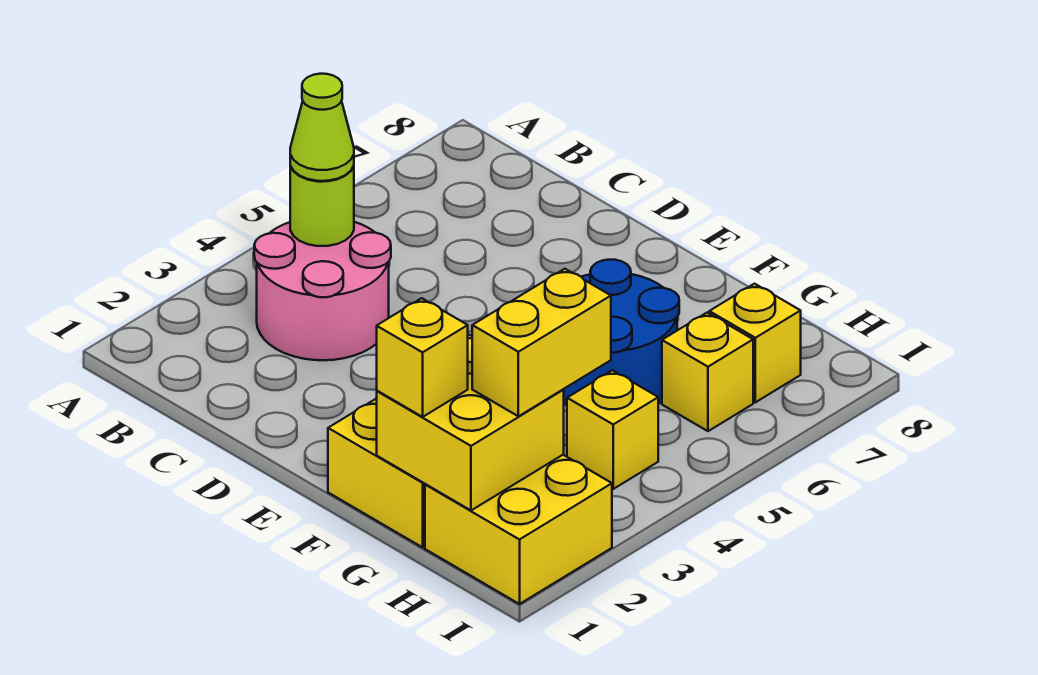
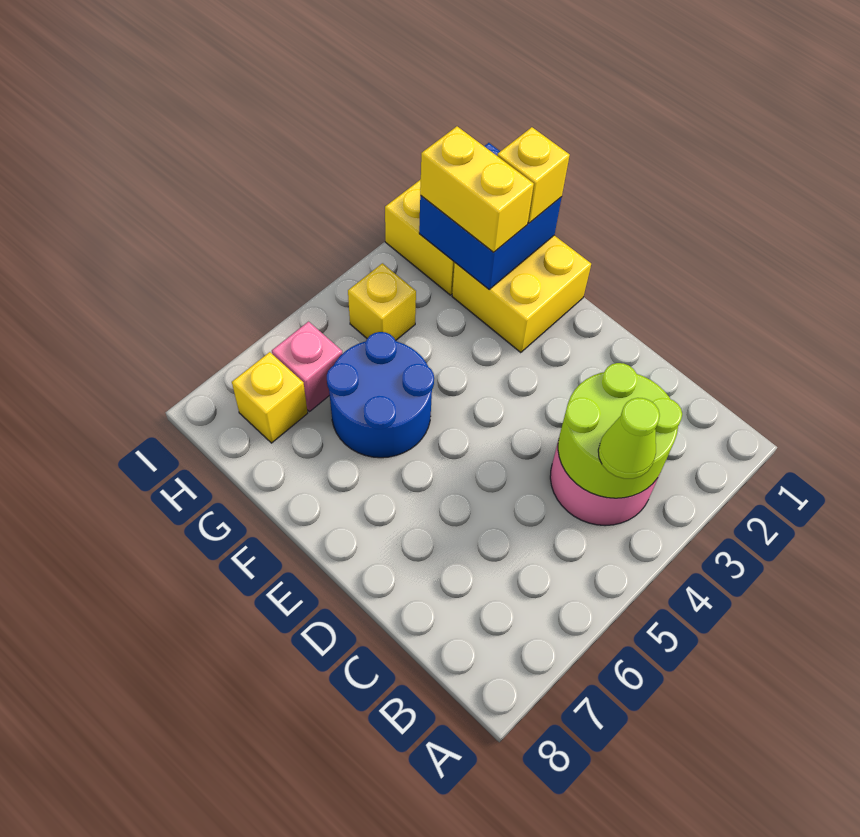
lime round brick B4 level 2 -> lime round brick B3:C4 level 2
yellow brick G1:H2 level 2 -> blue brick G1:H2 level 2
yellow brick H2:H3 level 3 -> yellow brick G2:H2 level 3
yellow brick H6 level 1 -> pink brick H6 level 1

